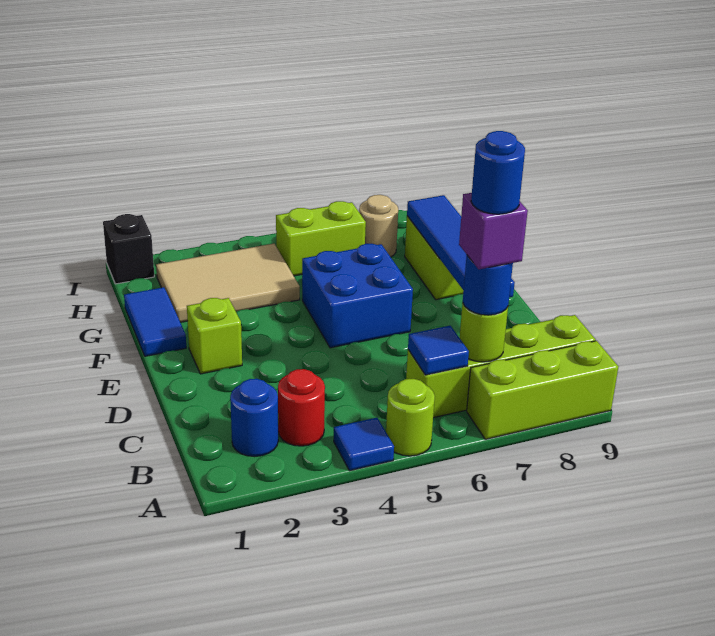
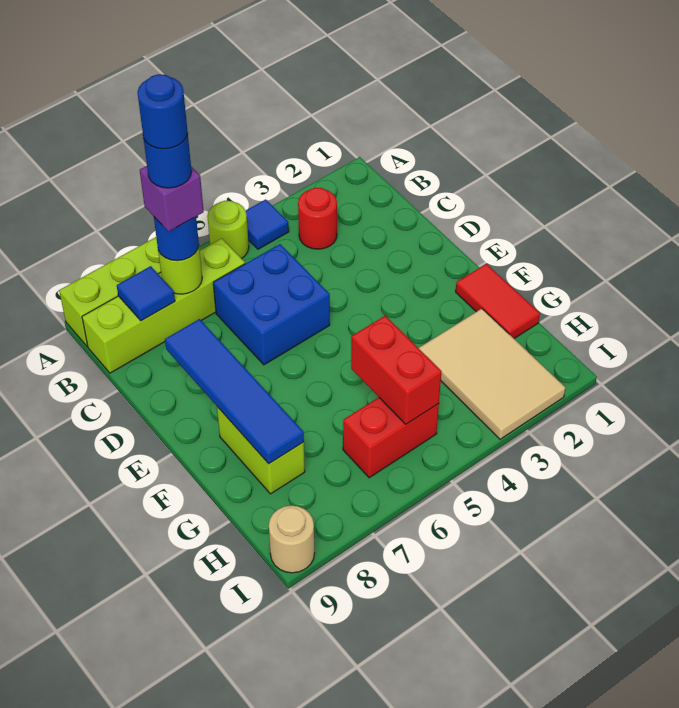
blue round brick B2 level 1 -> blue round brick B7 level 6
blue tile B6 level 2 -> blue tile B8 level 2
lime brick E2 level 1 -> none
blue brick E5:F6 level 1 -> blue brick C5:D6 level 1
blue tile F1:G1 level 1 -> red tile F1:G1 level 1
tan tile G2:H4 level 1 -> tan tile G2:I3 level 1
none -> red brick G5:H5 level 2
lime brick H5:H6 level 1 -> red brick H5:H6 level 1
tan round brick H7 level 1 -> tan round brick I9 level 1
black brick I1 level 1 -> none

